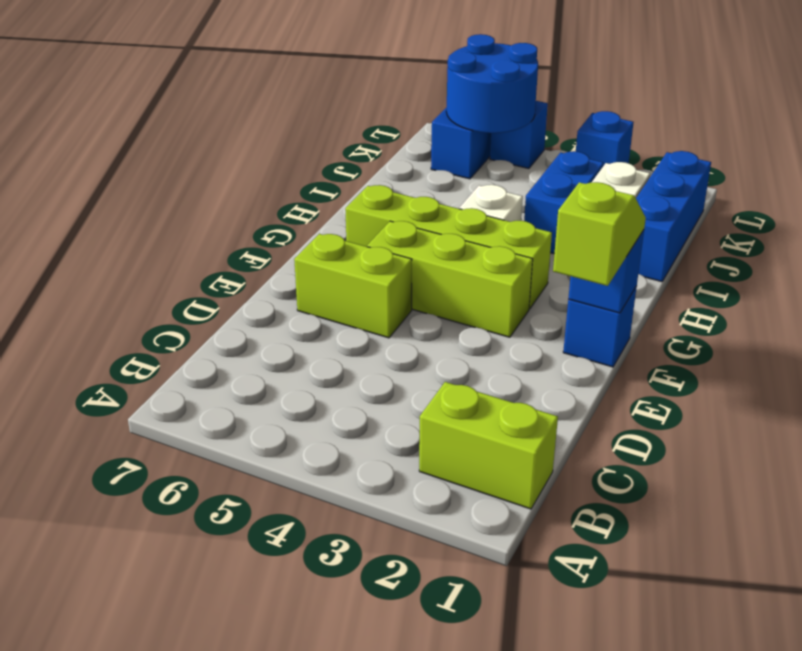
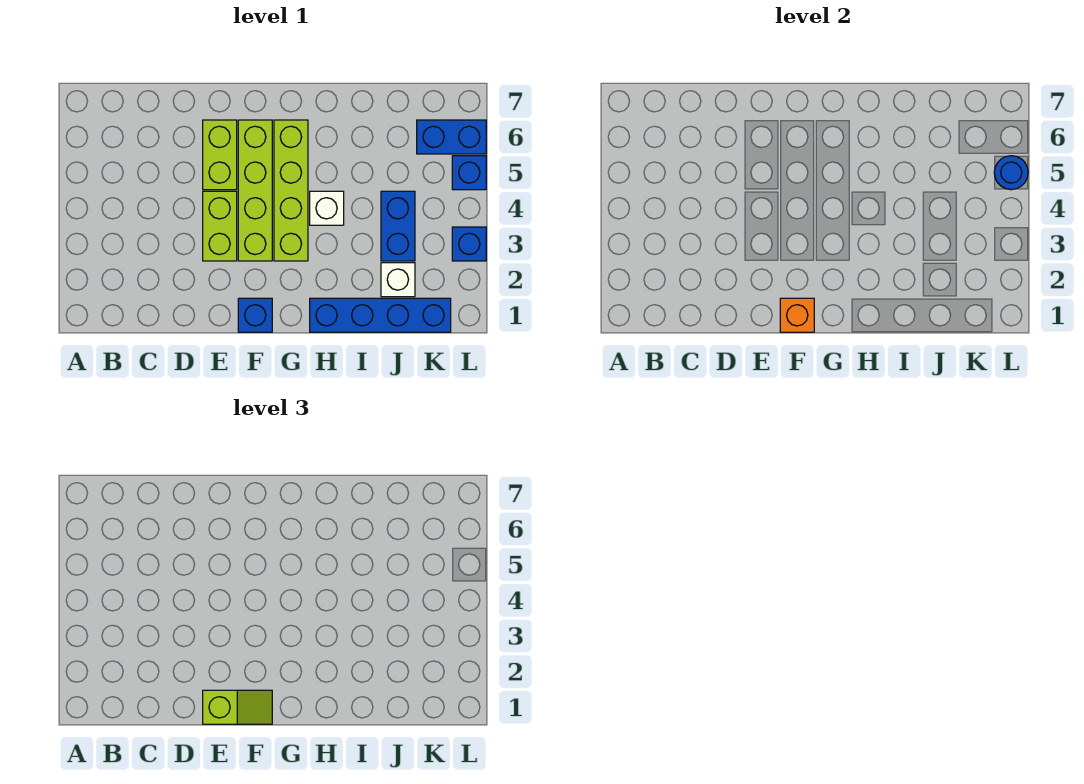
lime brick B1:B2 level 1 -> lime brick E3:E4 level 1
blue brick F1 level 2 -> orange brick F1 level 2
lime brick F3:F5 level 1 -> lime brick F3:F6 level 1
blue brick I1:K1 level 1 -> blue brick H1:K1 level 1
blue brick I3:J3 level 1 -> blue brick J3:J4 level 1
blue round brick K5:L6 level 2 -> blue round brick L5 level 2

